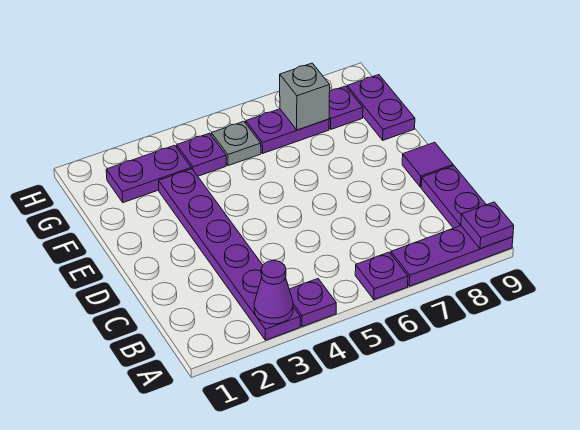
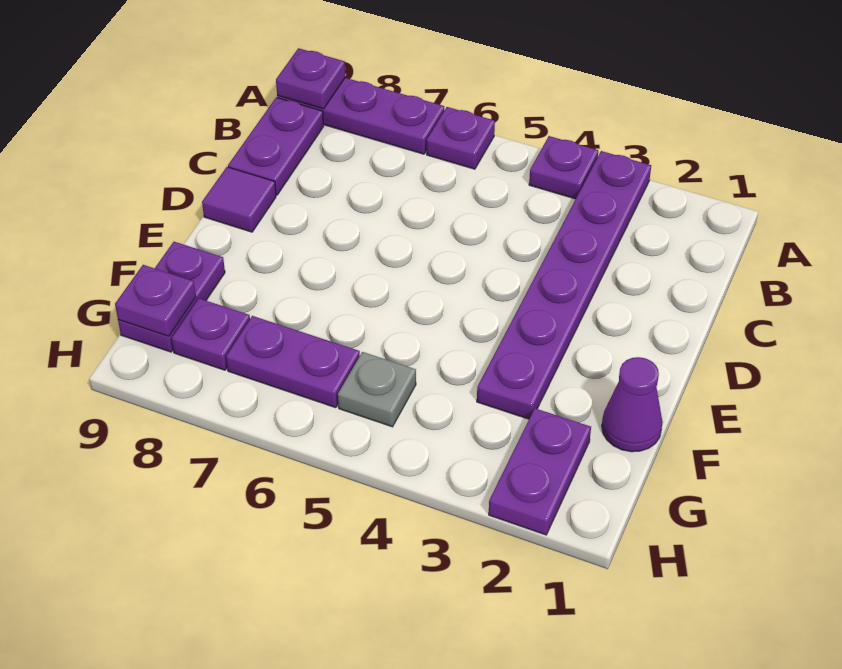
purple cone A3 level 2 -> purple cone F1 level 1
purple plate G2:G3 level 1 -> purple plate G2:H2 level 1
purple plate G4 level 1 -> purple plate G9 level 2
grey brick G7 level 2 -> none

